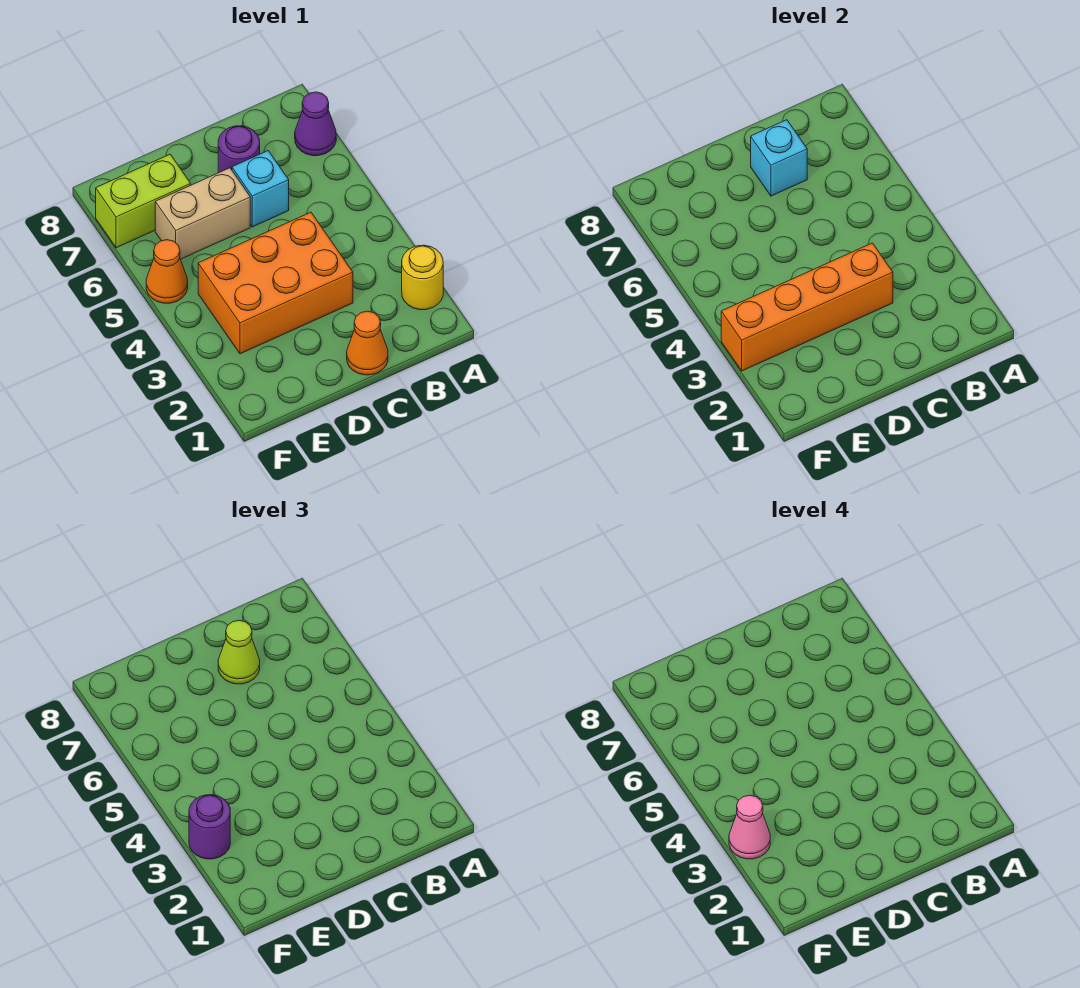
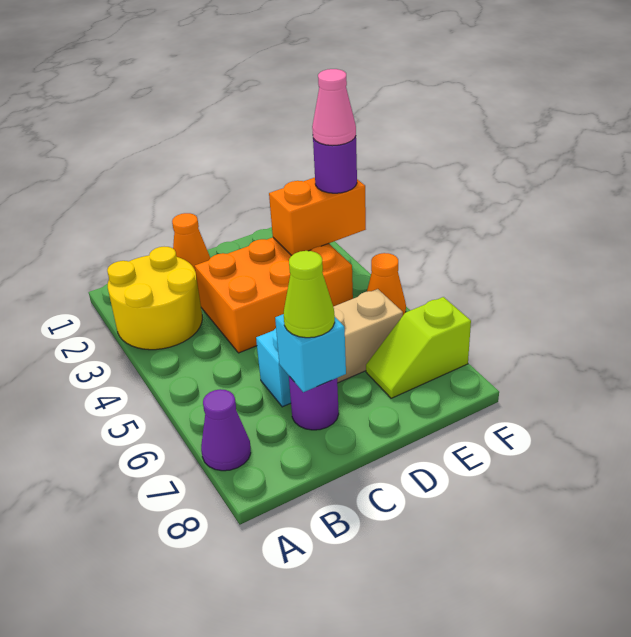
yellow round brick A2 level 1 -> yellow round brick A2:B3 level 1
orange brick C3:F3 level 2 -> orange brick E3:F3 level 2
lime brick E7:F7 level 1 -> lime slope E7:F7 level 1 top F

